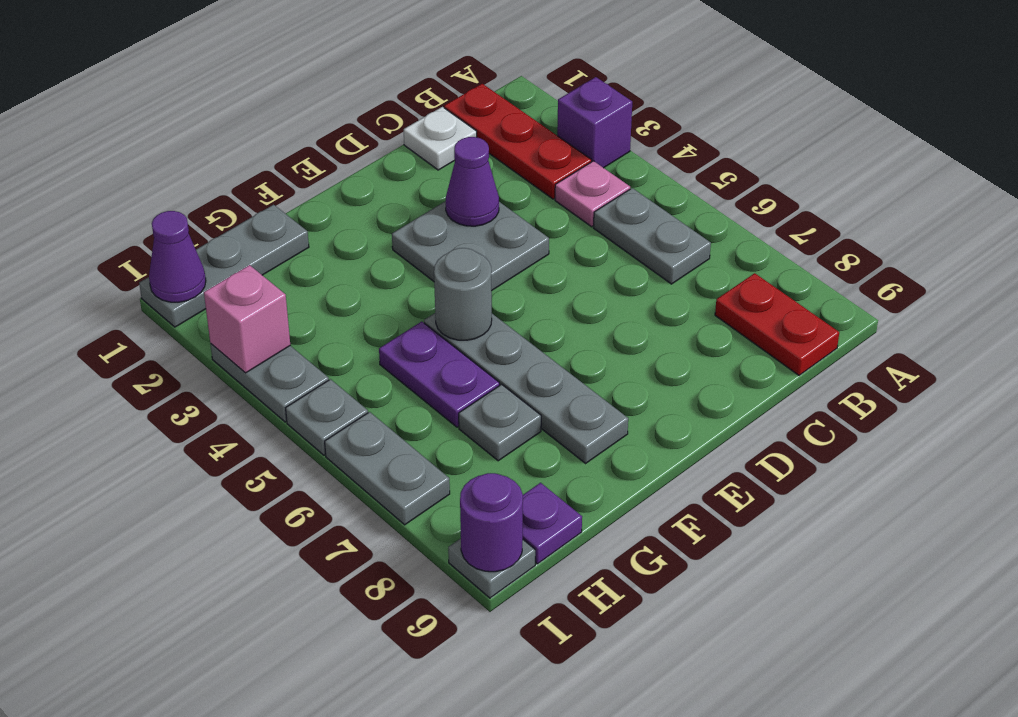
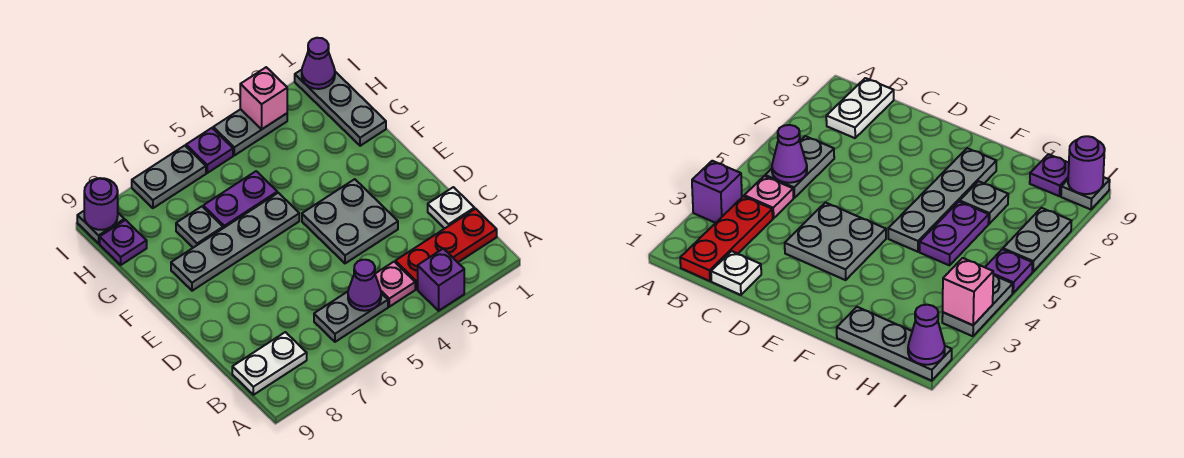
red plate B8:B9 level 1 -> white plate B8:B9 level 1
purple cone D3 level 2 -> purple cone B5 level 2
grey round brick F5 level 2 -> none
grey plate I5 level 1 -> purple plate I5 level 1

